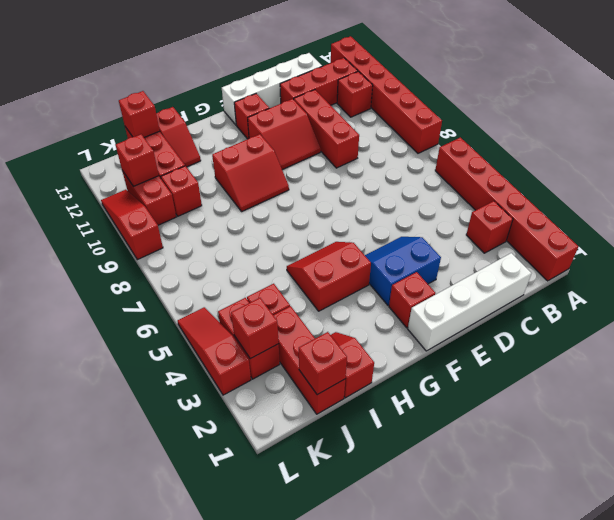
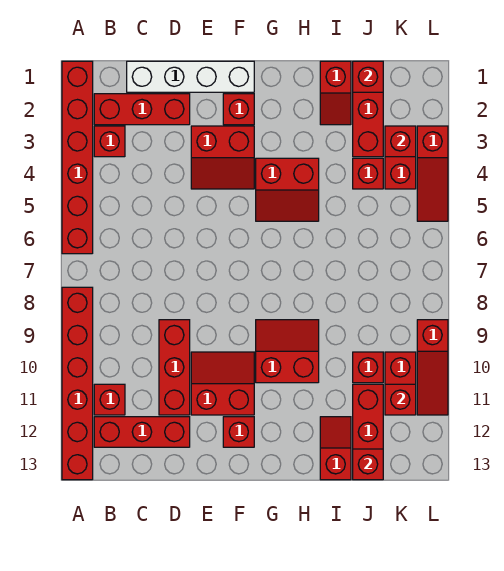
none -> red brick B2:D2 level 1
white brick C13:F13 level 1 -> none
blue slope E3:F4 level 1 top 3 -> red slope E3:F4 level 1 top 3

